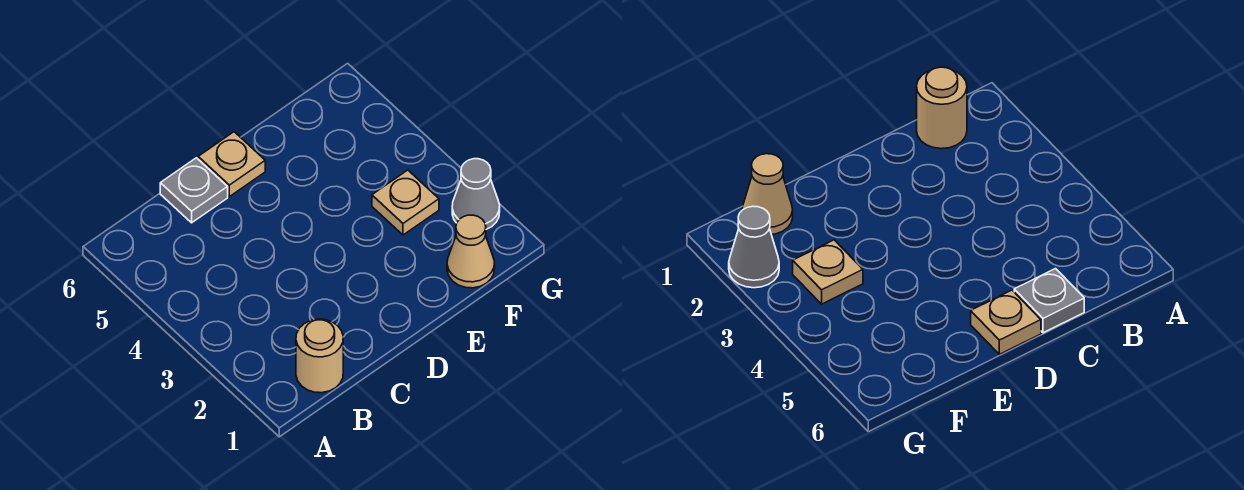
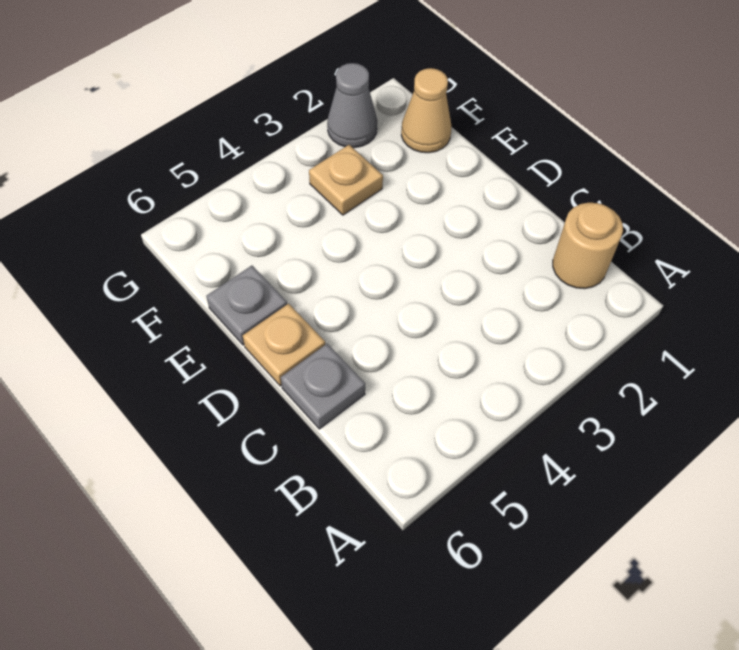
none -> grey plate E6 level 1

